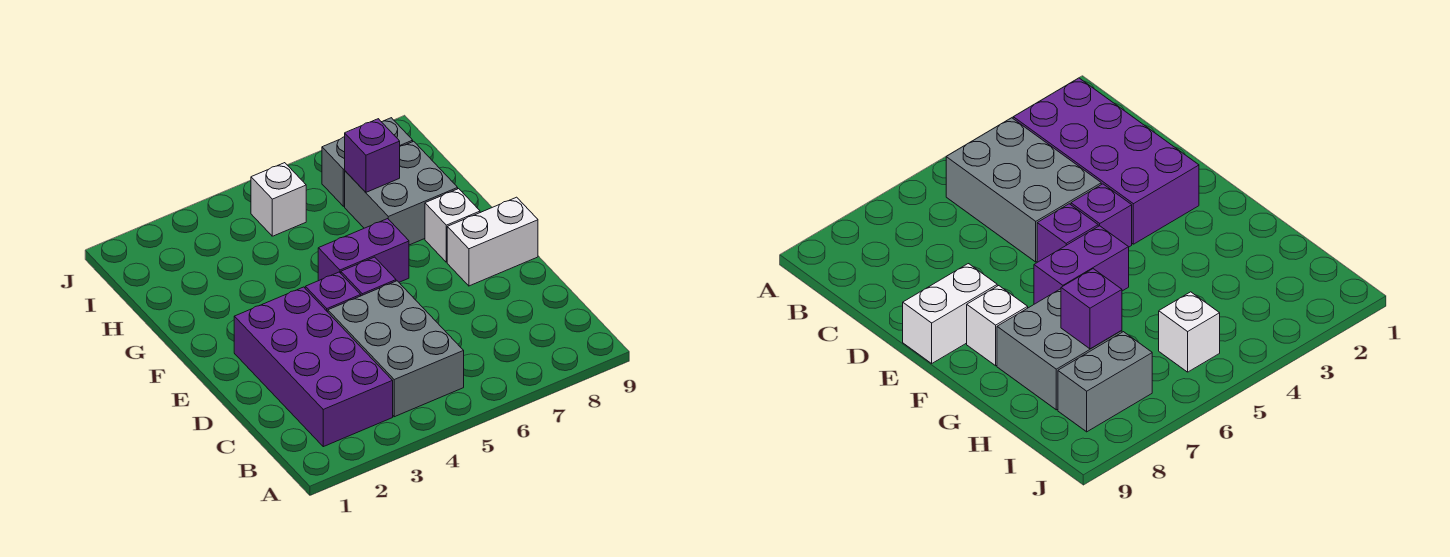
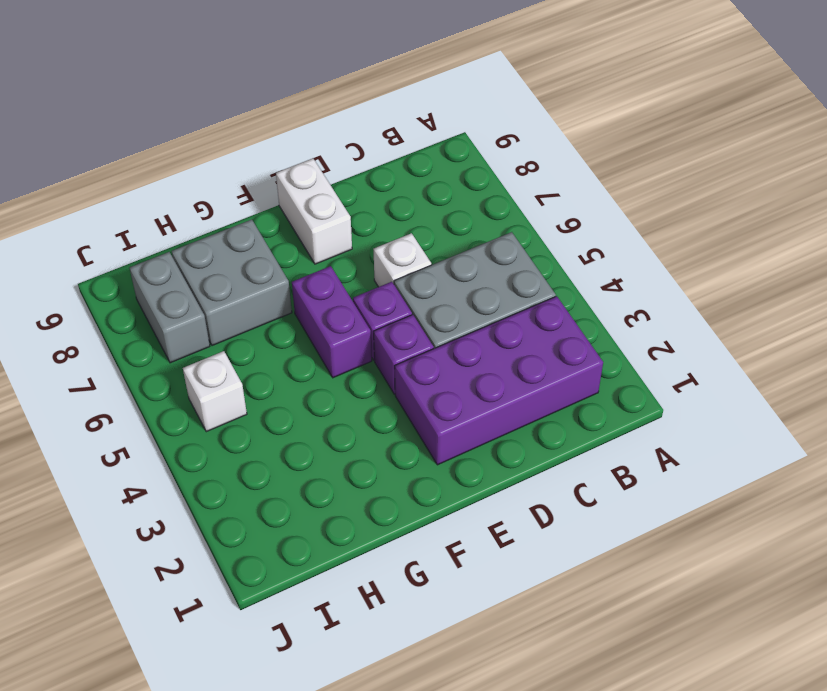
white brick F8 level 1 -> white brick D6 level 1
purple brick H7 level 2 -> none

